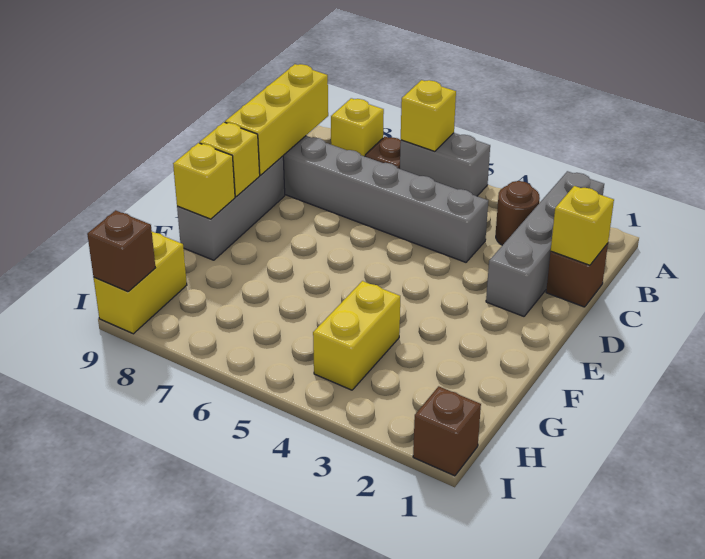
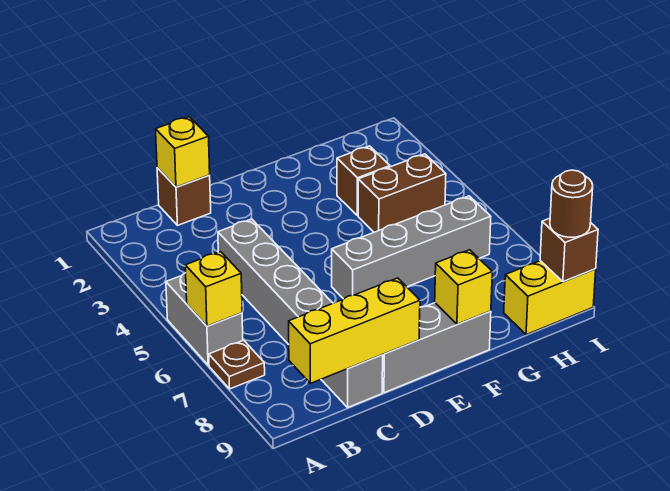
grey brick A2:D2 level 1 -> grey brick E6:H6 level 1
yellow brick A8 level 1 -> none
brown round brick B3 level 1 -> brown round brick I9 level 3
yellow brick E9 level 2 -> none
yellow brick G4:H4 level 1 -> brown brick G4:H4 level 1
brown brick I1 level 1 -> brown brick G3 level 1

